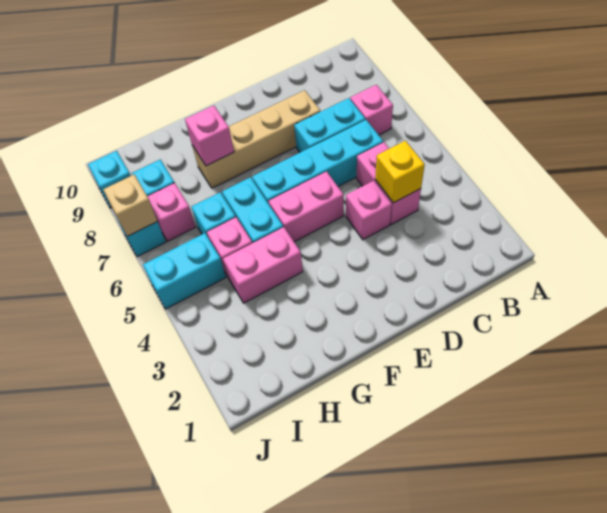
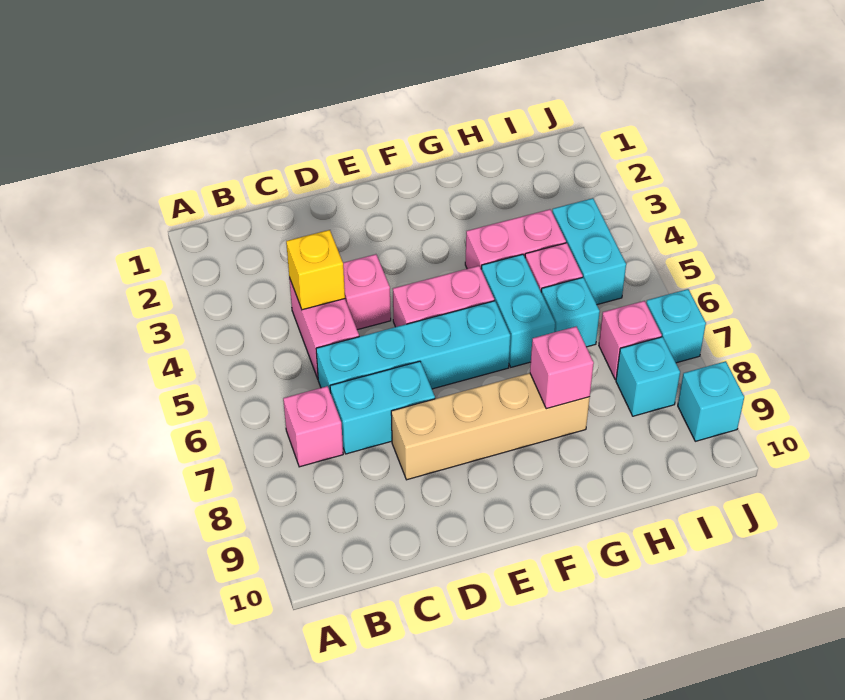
cyan brick I5:J5 level 1 -> cyan brick I4:I5 level 1
tan brick J7 level 2 -> none

